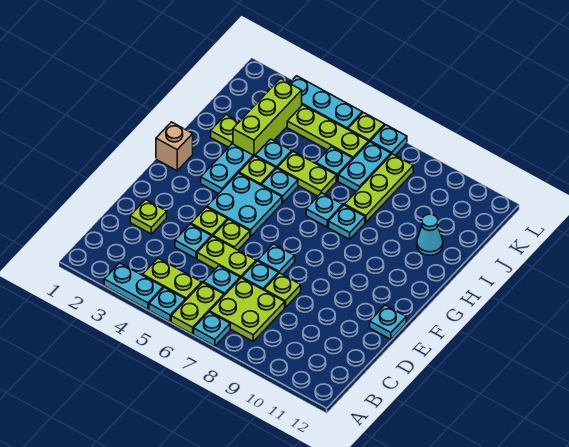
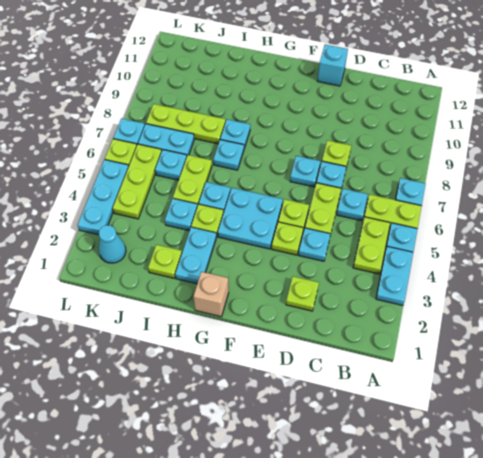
lime plate B7:C8 level 1 -> none
cyan plate E12 level 1 -> cyan brick E12 level 1
cyan plate G3:H3 level 1 -> cyan plate H2:H3 level 1
lime brick I3:K3 level 1 -> none
cyan cone I11 level 1 -> cyan cone K2 level 1

